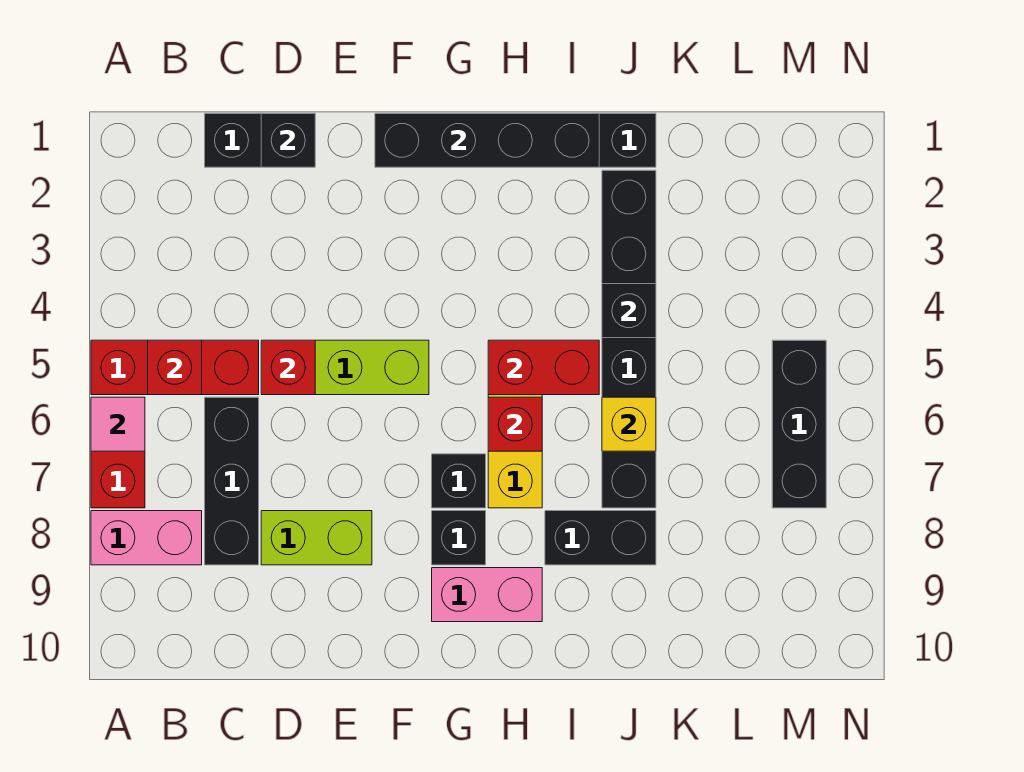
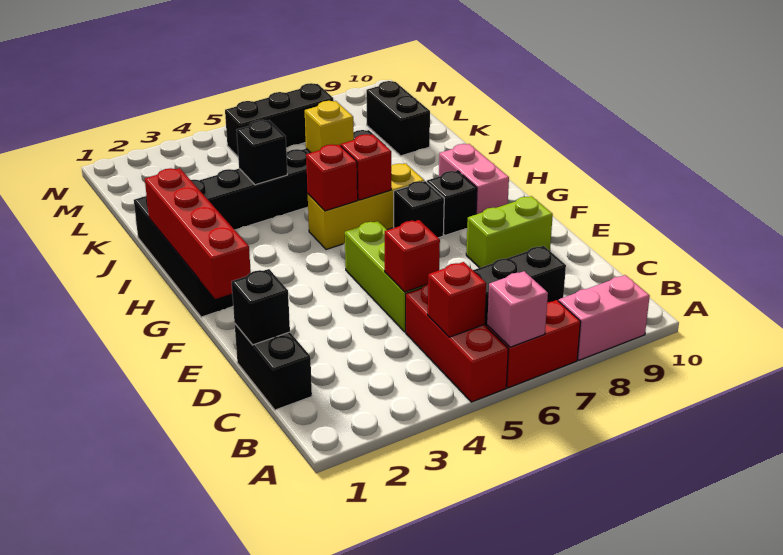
pink tile A6 level 2 -> pink brick A6 level 2
pink brick A8:B8 level 1 -> pink brick A8:A9 level 1
lime brick D8:E8 level 1 -> lime brick E8:E9 level 1
black brick F1:I1 level 2 -> red brick F1:I1 level 2
red brick H5:I5 level 2 -> red brick H5 level 2
black brick I8:J8 level 1 -> black brick K9:L9 level 1

